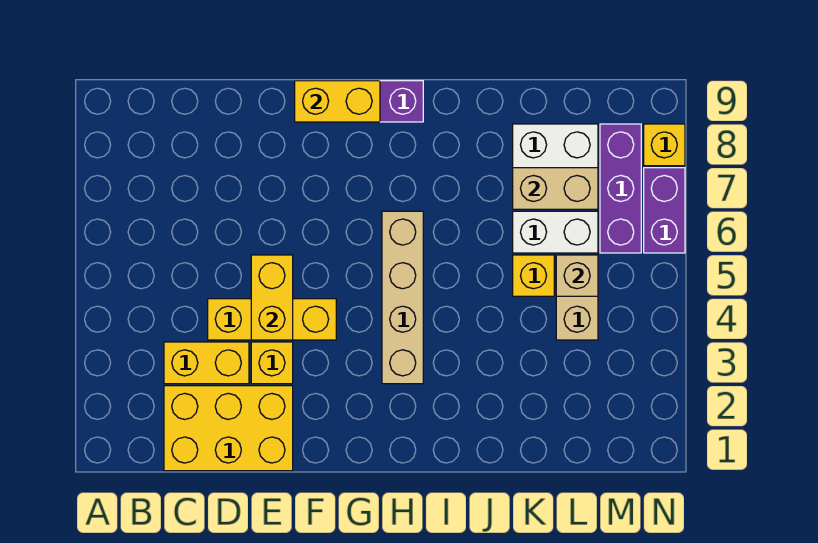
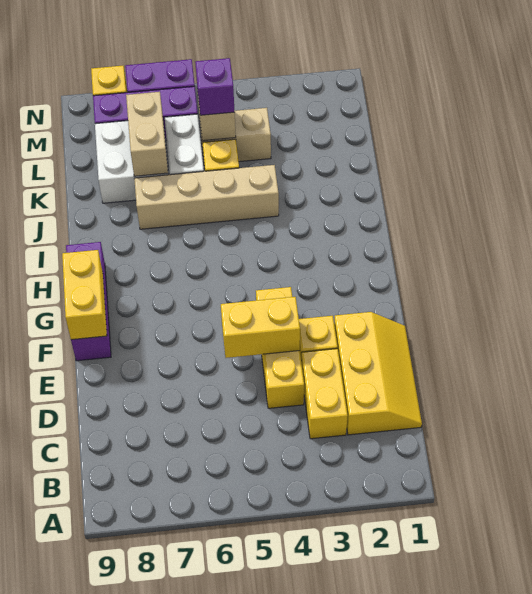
yellow brick C1:E2 level 1 -> yellow slope C1:E2 level 1 top 2
tan brick H3:H6 level 1 -> tan brick J4:J7 level 1
none -> purple brick L5 level 3

